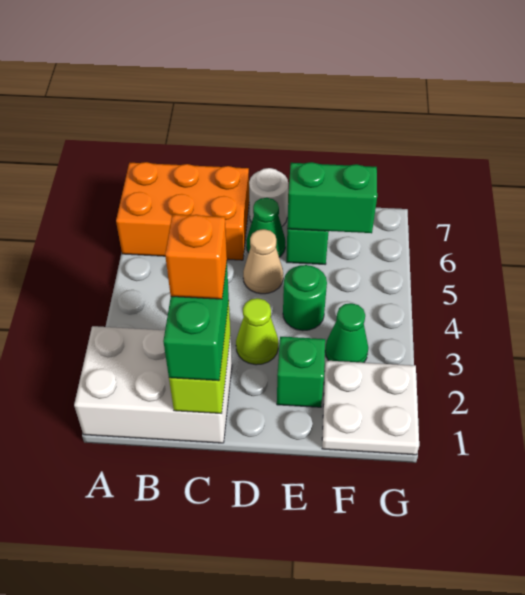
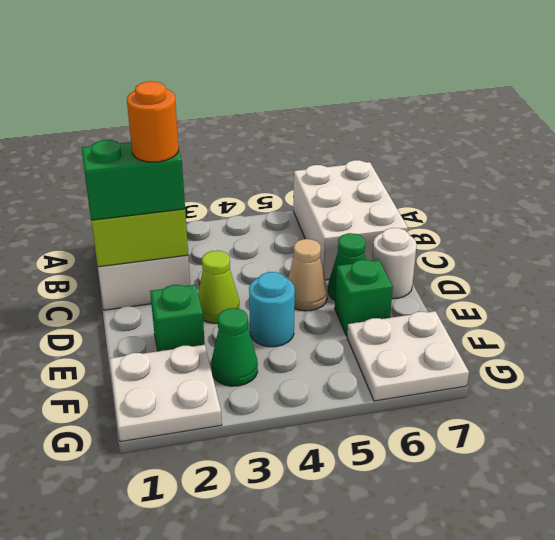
orange brick A6:C7 level 1 -> white brick A6:C7 level 1
orange brick C2 level 4 -> orange round brick C2 level 4
green round brick E4 level 1 -> cyan round brick E4 level 1
green brick E6:F6 level 2 -> none
none -> white plate F6:G7 level 1

